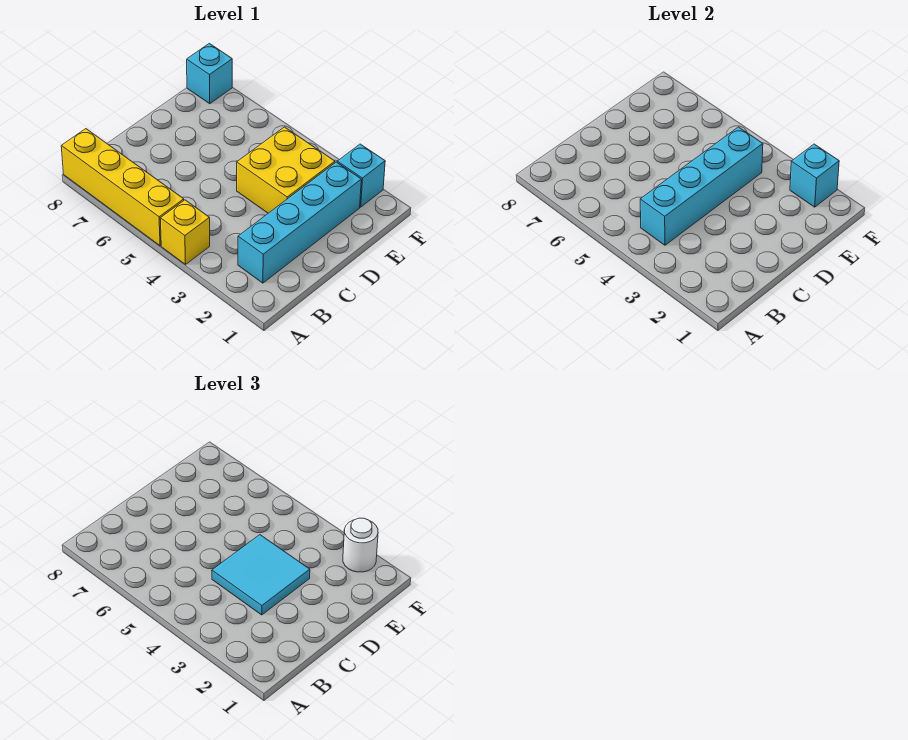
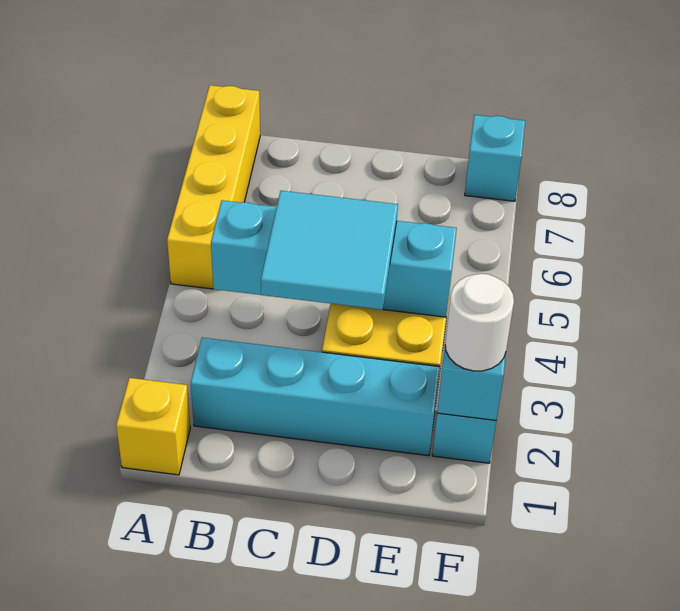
yellow brick A4 level 1 -> yellow brick A1 level 1

